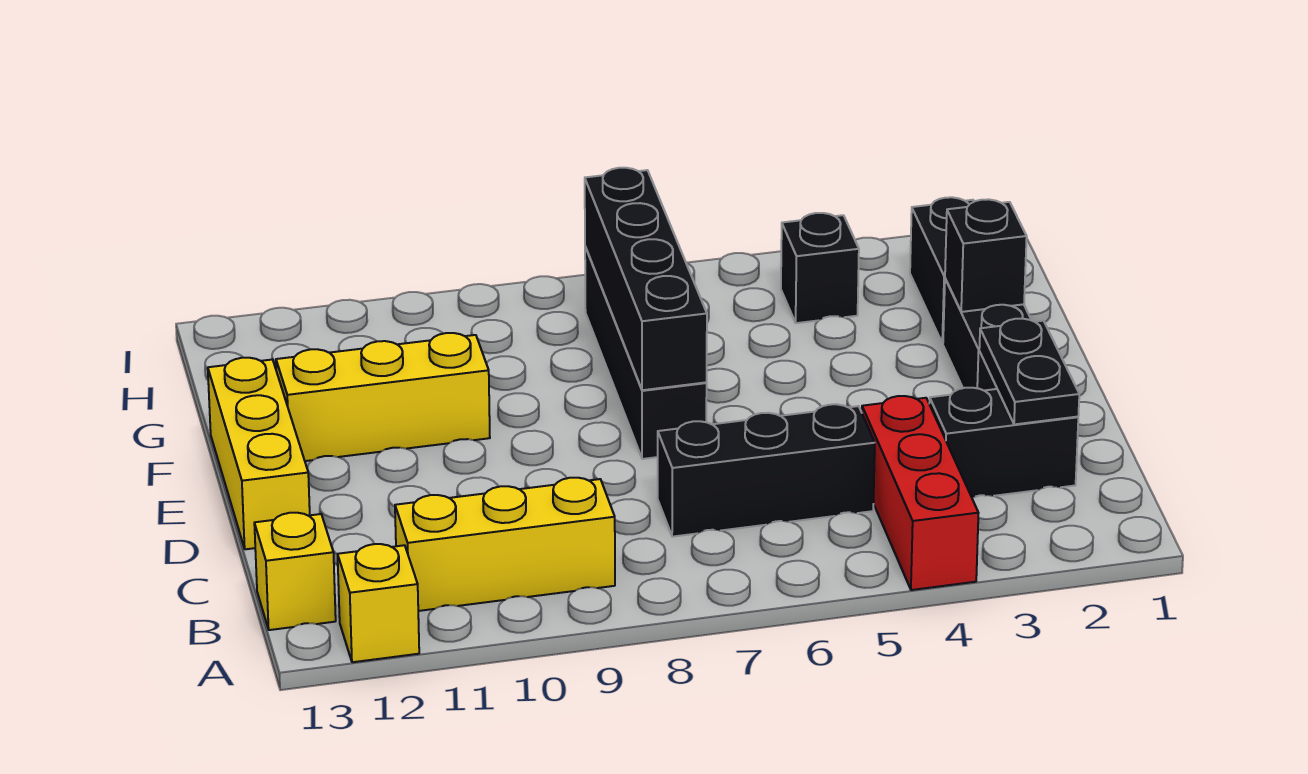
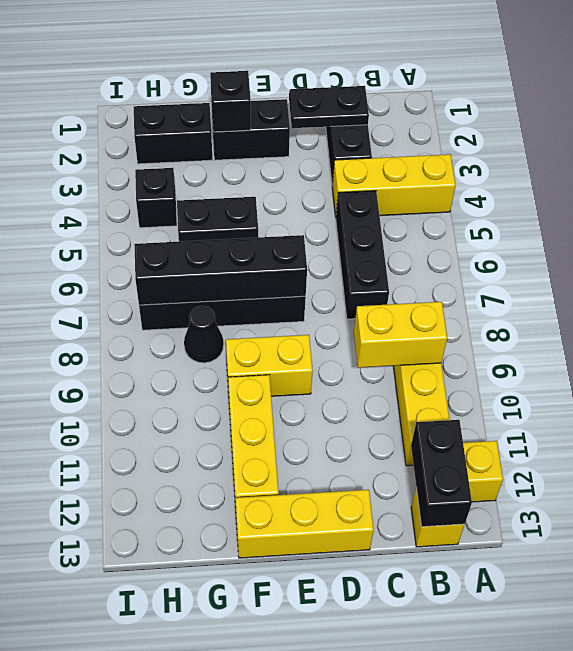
red brick A4:C4 level 1 -> yellow brick A4:C4 level 1
none -> yellow brick B9:C9 level 2
none -> black brick B12:B13 level 2
none -> yellow brick E9:F9 level 1
none -> black brick F5:G5 level 1
none -> black cone G8 level 1

